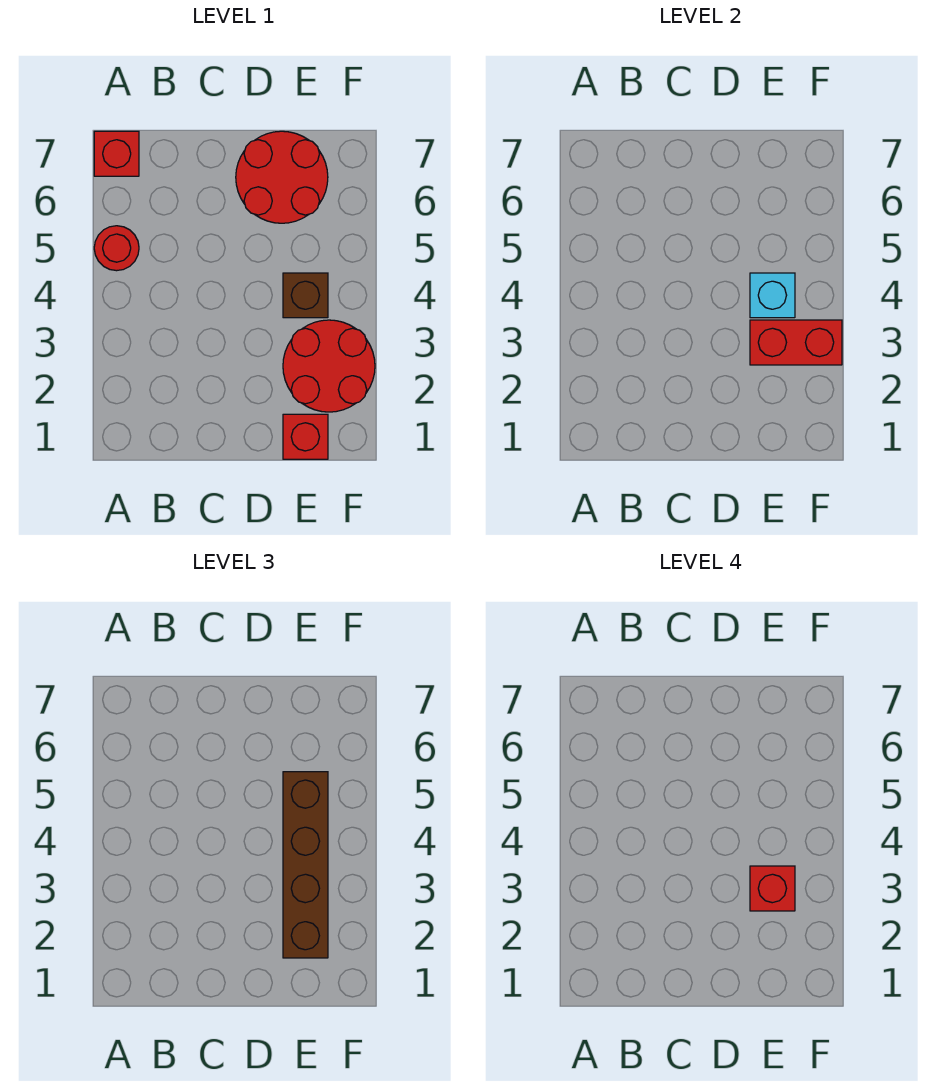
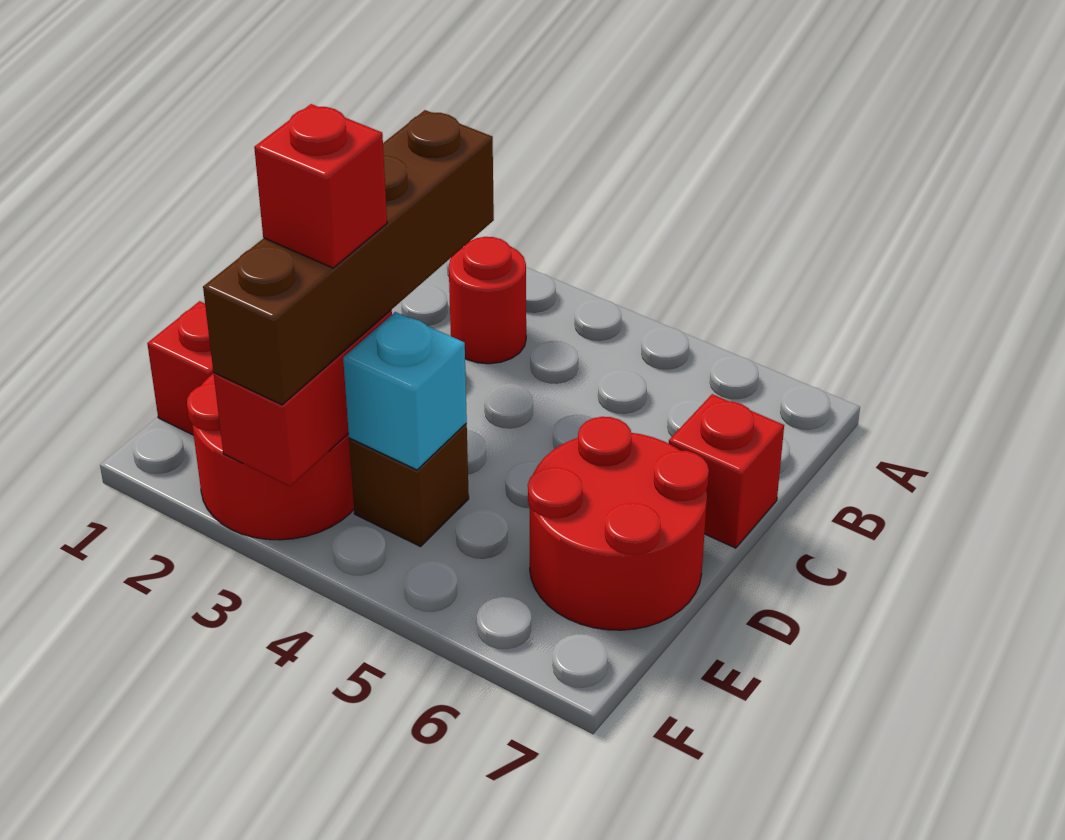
red round brick A5 level 1 -> red round brick B3 level 1
red brick A7 level 1 -> red brick C7 level 1
brown brick E2:E5 level 3 -> brown brick C3:F3 level 3

